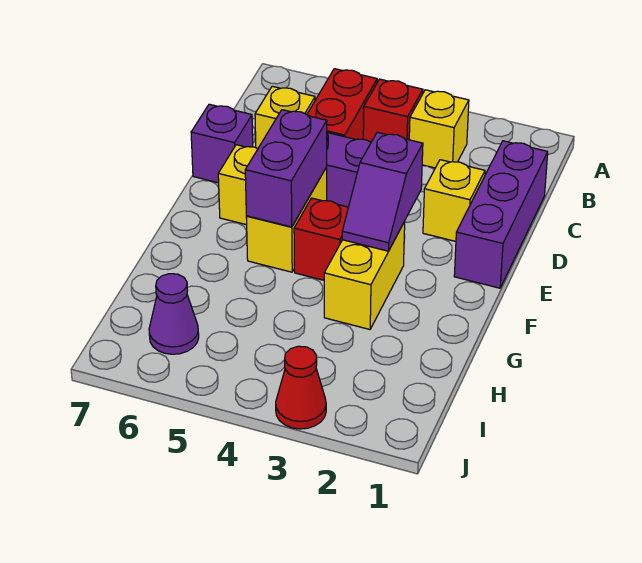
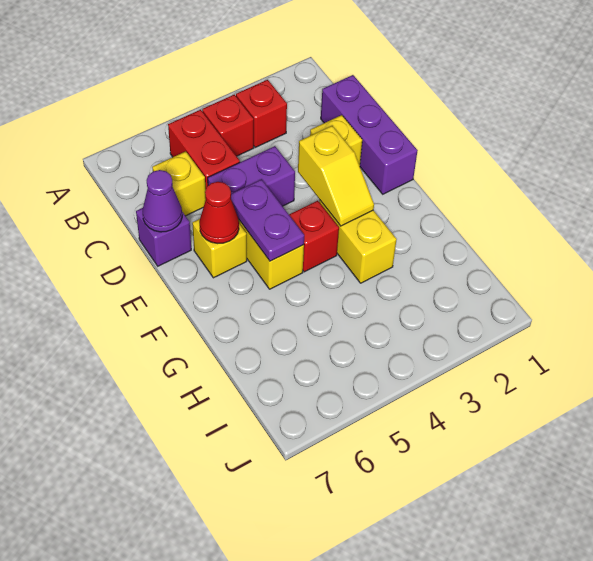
yellow brick B3 level 1 -> red brick B3 level 1
purple slope E3:F3 level 2 top E -> yellow slope E3:F3 level 2 top E
purple brick E5:F5 level 2 -> purple plate E5:F5 level 2
purple cone I6 level 1 -> purple cone D7 level 2
red cone J3 level 1 -> red cone E6 level 2

